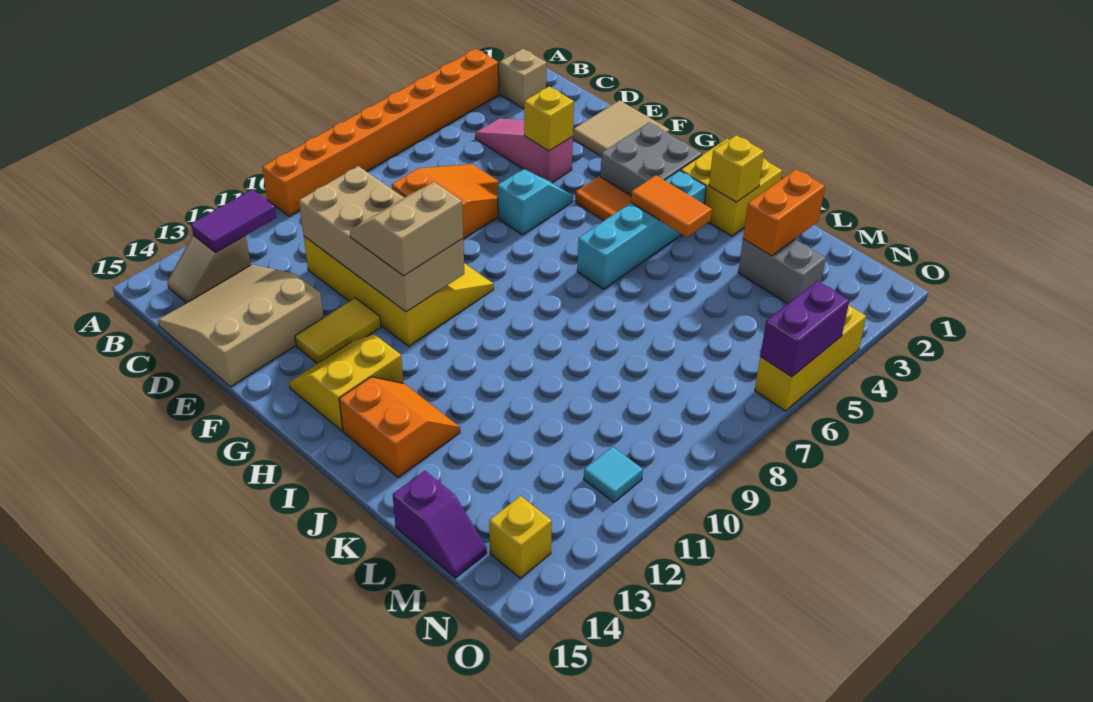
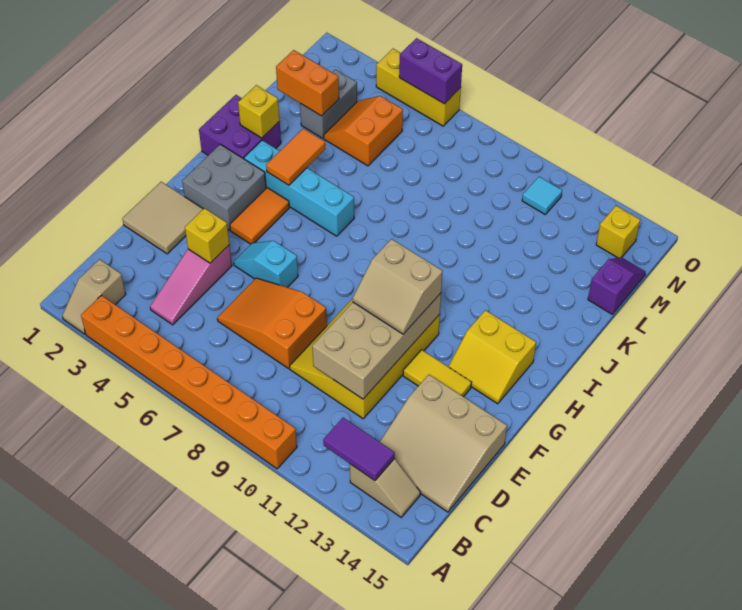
yellow brick I1:J2 level 1 -> purple brick I1:J2 level 1
orange slope I13:J14 level 1 top 14 -> orange slope L4:M5 level 1 top 5

